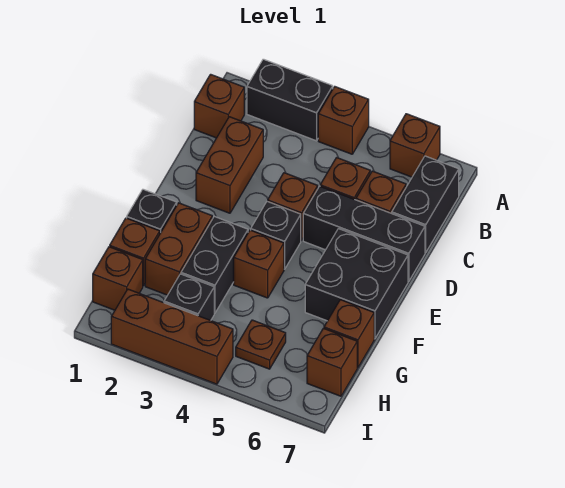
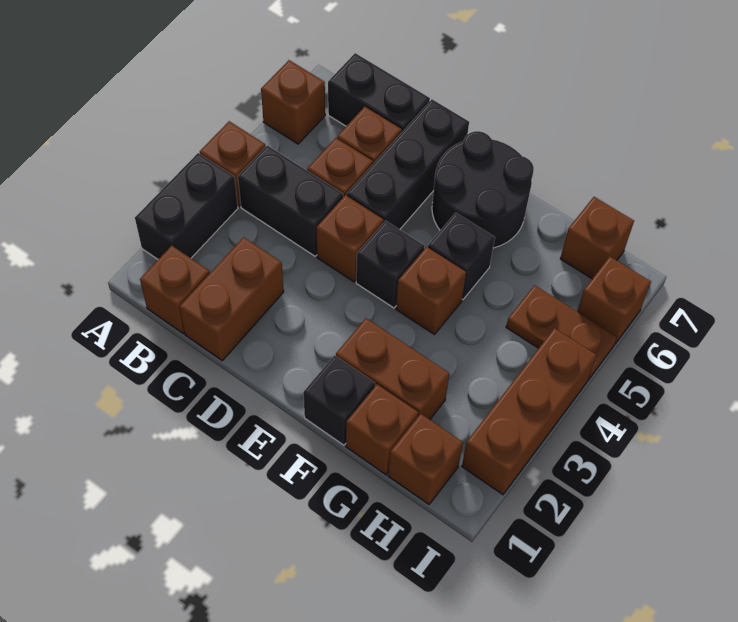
brown brick C2:D2 level 1 -> brown brick C1:C2 level 1
black brick E6:F7 level 1 -> black round brick E6:F7 level 1
black brick F3:G3 level 1 -> black brick B4:C4 level 1
brown brick G7 level 1 -> brown brick I6 level 1
black brick H3 level 1 -> black brick F5 level 1
brown plate H5 level 1 -> brown plate H5:I5 level 1

